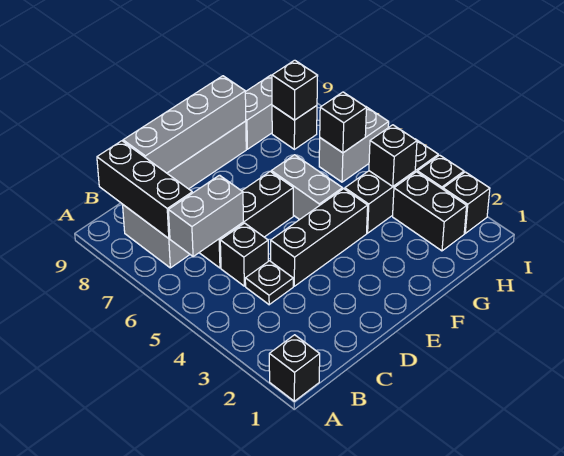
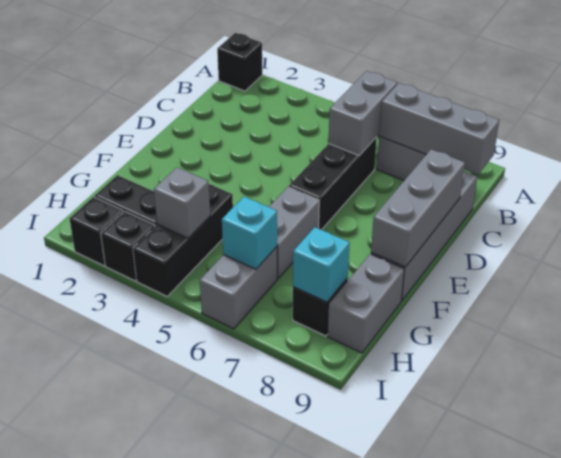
black brick B7:B9 level 2 -> grey brick B7:B9 level 2
black plate C4 level 1 -> none
black brick C5 level 1 -> none
grey brick C9:F9 level 2 -> grey brick D9:F9 level 2
black brick D4:F4 level 1 -> none
grey brick F5:F6 level 1 -> grey brick F6:G6 level 1
black brick H4 level 2 -> grey brick H4 level 2
black brick H6 level 2 -> cyan brick H6 level 2
black brick H8 level 2 -> cyan brick H8 level 2

